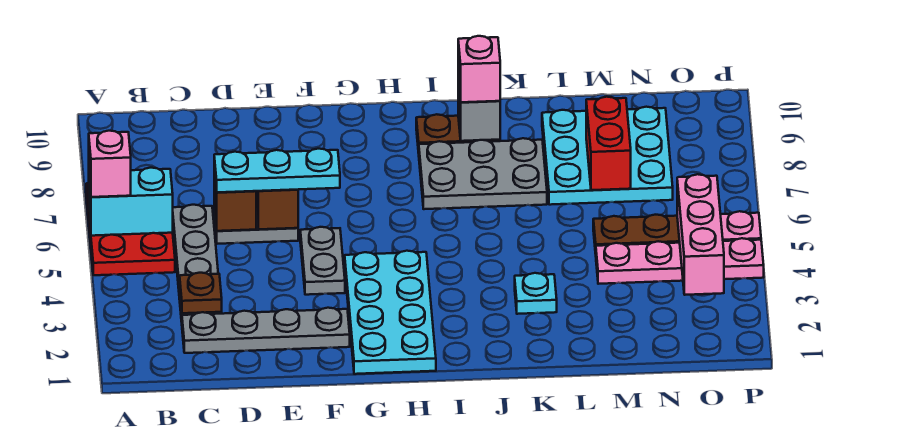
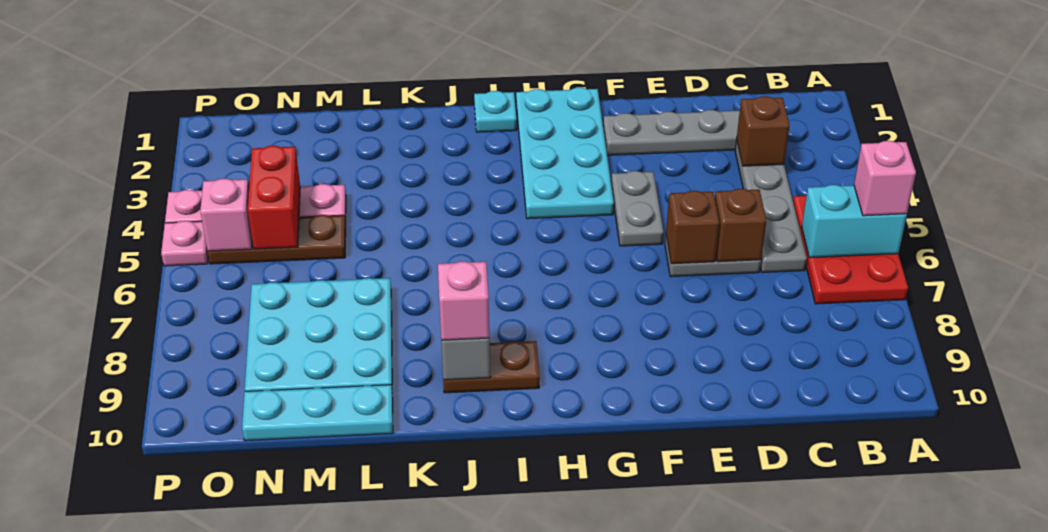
brown plate C3 level 2 -> brown brick C3 level 2
cyan plate D6:F6 level 3 -> cyan plate L10:N10 level 1
grey plate I7:K8 level 1 -> none
cyan plate K3 level 1 -> cyan plate I1 level 1
red brick M7:M8 level 2 -> red brick N4:N5 level 2
pink brick O3:O5 level 2 -> pink brick O5 level 2

